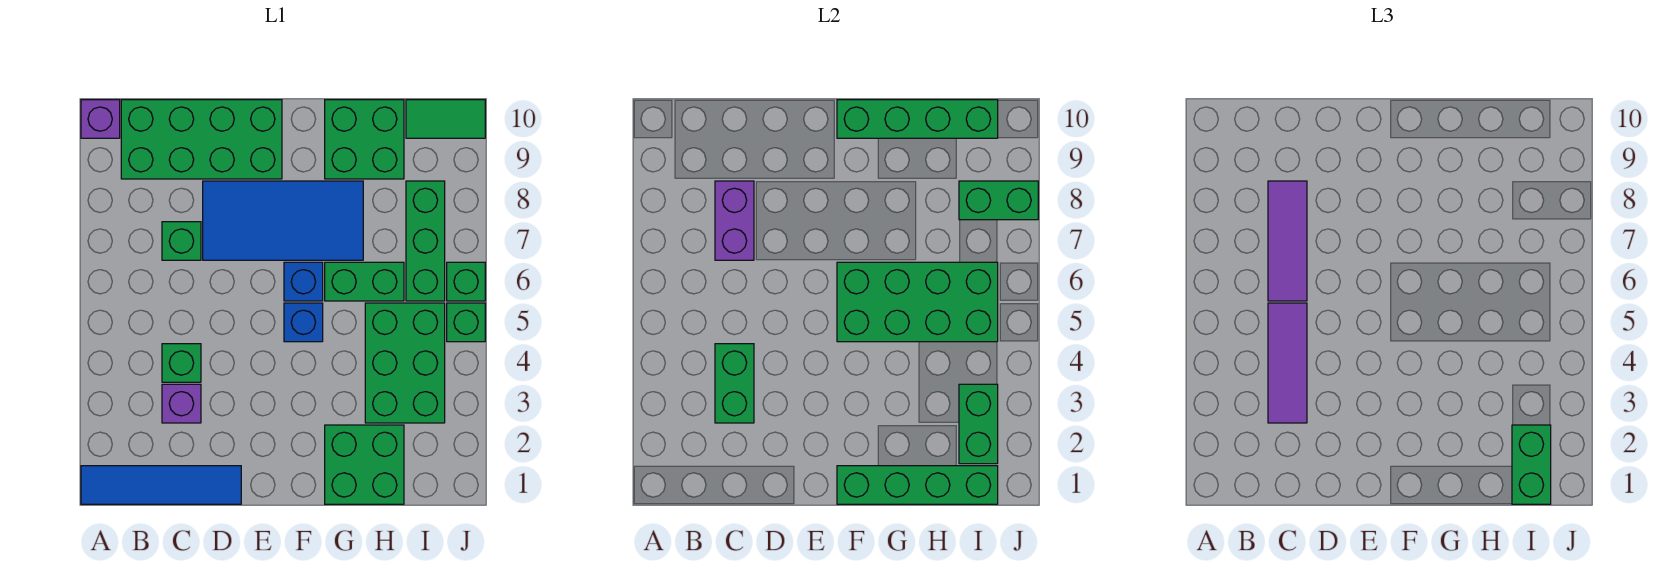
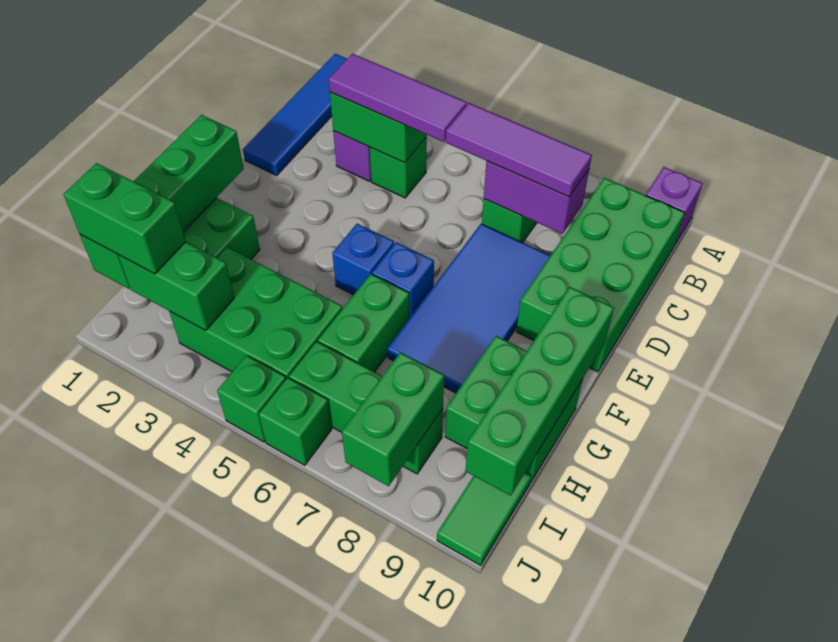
green brick F5:I6 level 2 -> none

